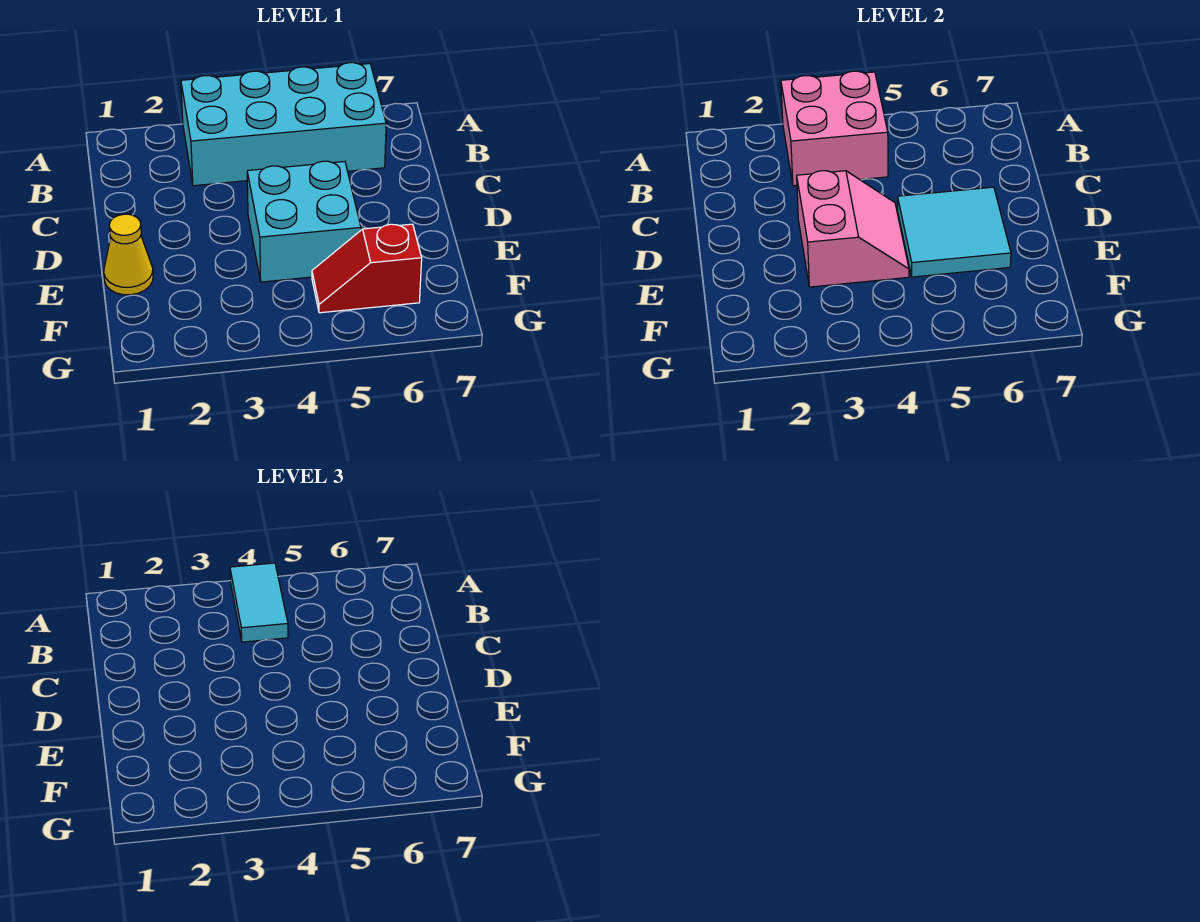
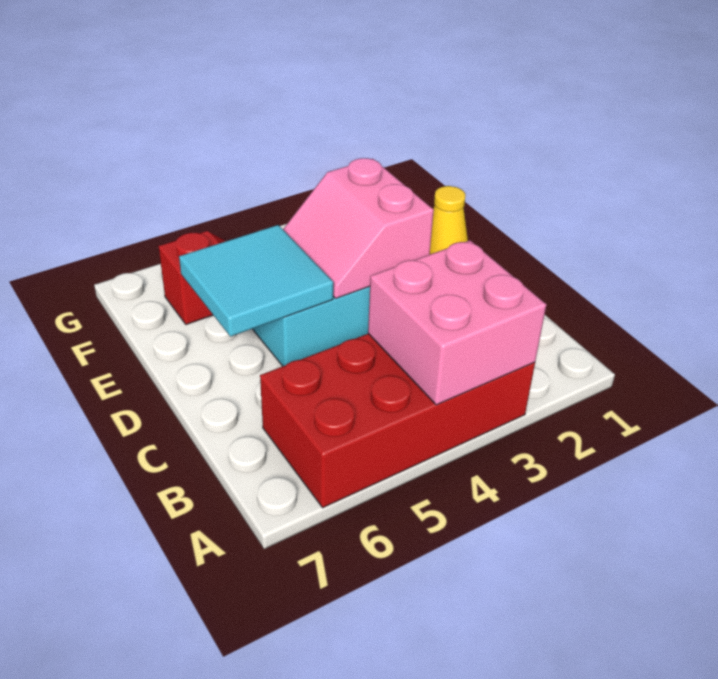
cyan brick A3:B6 level 1 -> red brick A3:B6 level 1
cyan tile A4:B4 level 3 -> none

